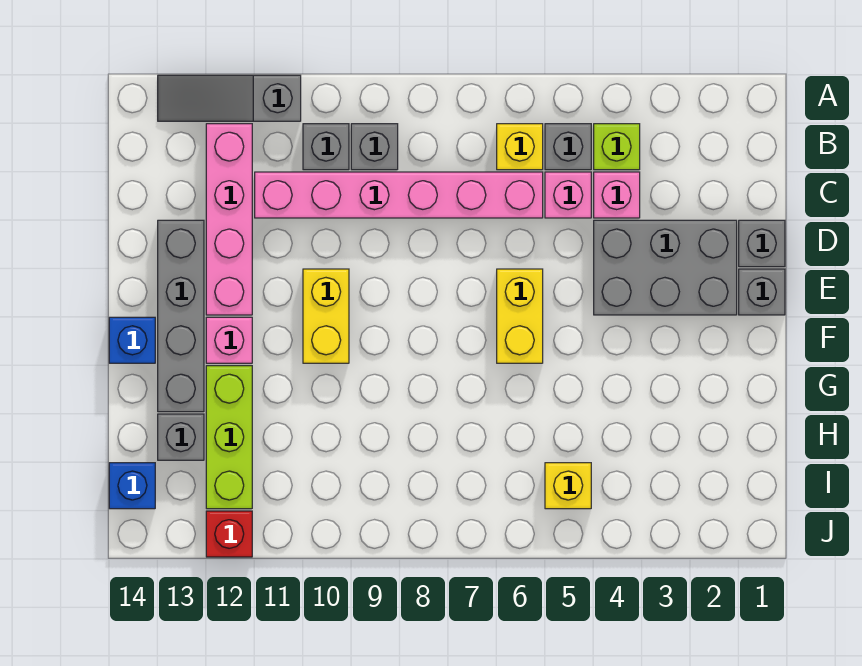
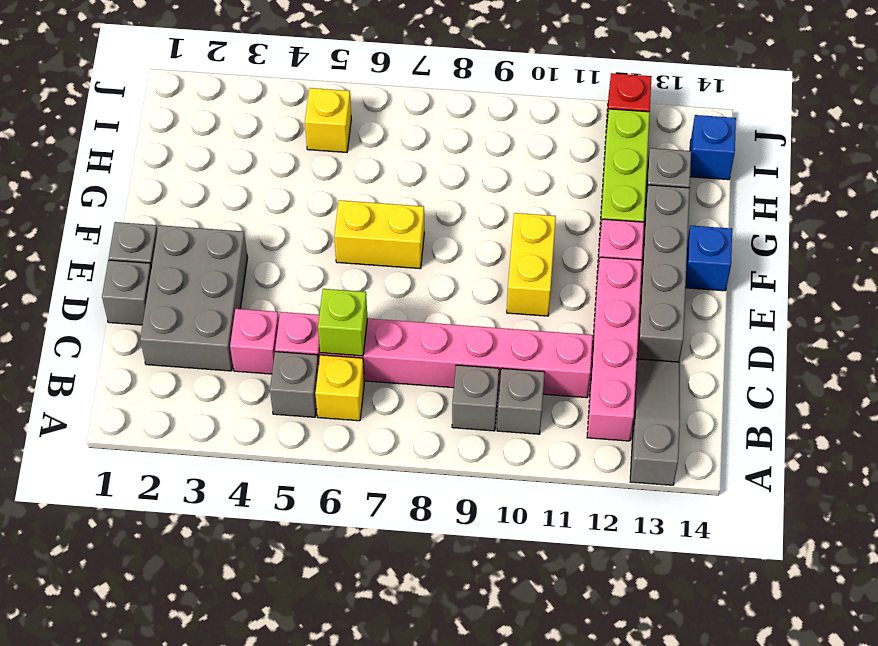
grey slope A11:A13 level 1 top 11 -> grey slope A13:C13 level 1 top A
lime brick B4 level 1 -> lime brick C6 level 2
grey brick D2:E4 level 1 -> grey brick C2:E3 level 1
yellow brick E6:F6 level 1 -> yellow brick F6:F7 level 1

